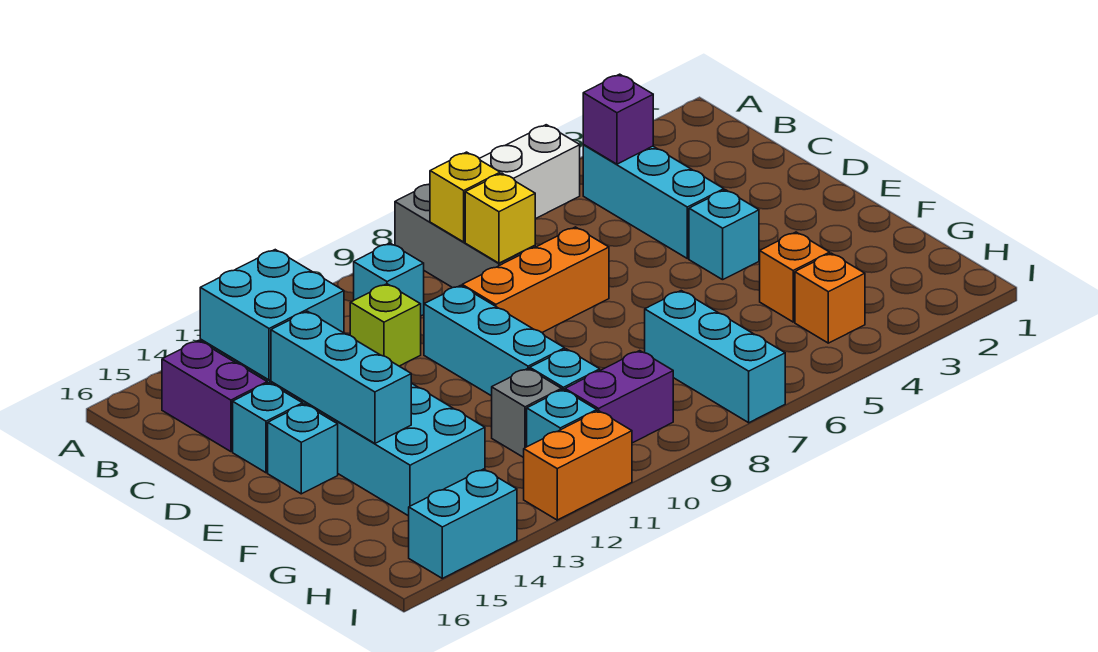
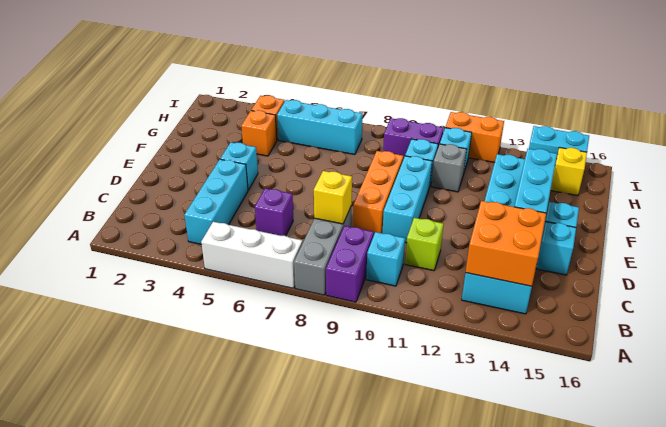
purple brick B4 level 2 -> purple brick C6 level 1
yellow brick B8 level 2 -> yellow brick H15 level 1
cyan brick B13:C14 level 2 -> orange brick B13:C14 level 2
purple brick B15:C15 level 1 -> purple brick A9:B9 level 1
orange brick D7:D9 level 1 -> orange brick D9:F9 level 1
cyan brick G7:I7 level 1 -> cyan brick H5:H7 level 1

